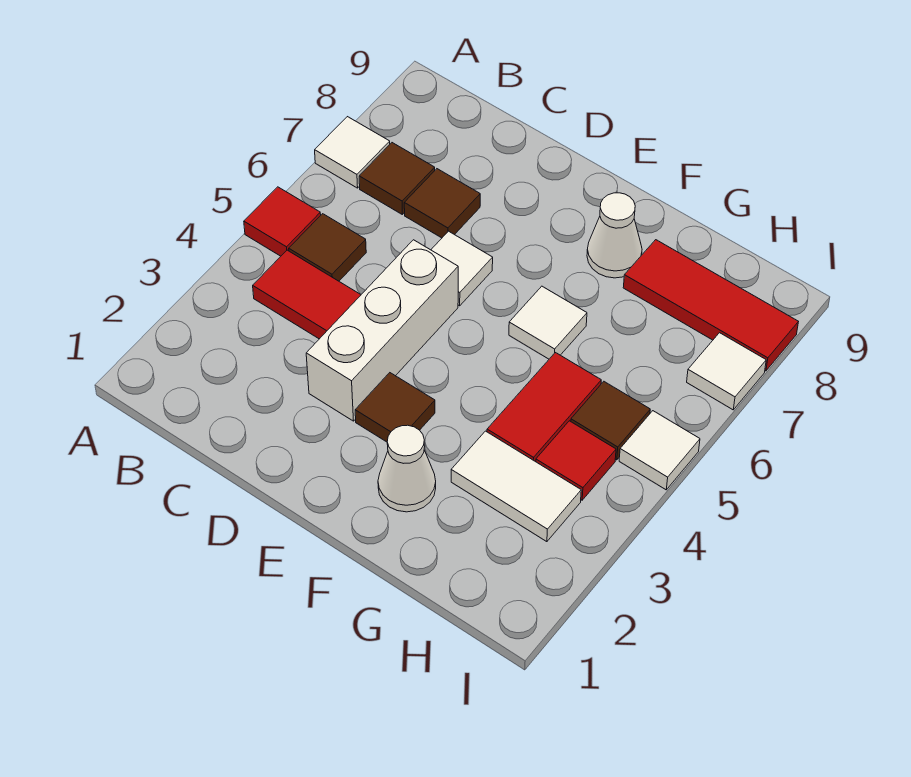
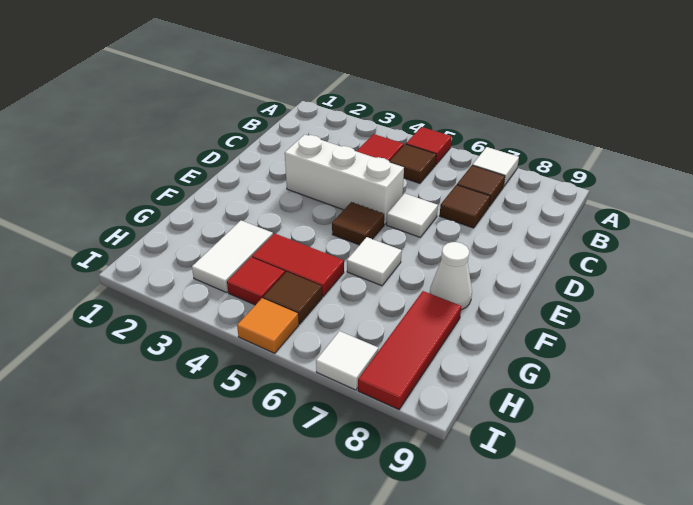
brown tile E3 level 1 -> brown tile E5 level 1
white cone F2 level 1 -> none
white tile I5 level 1 -> orange tile I5 level 1

